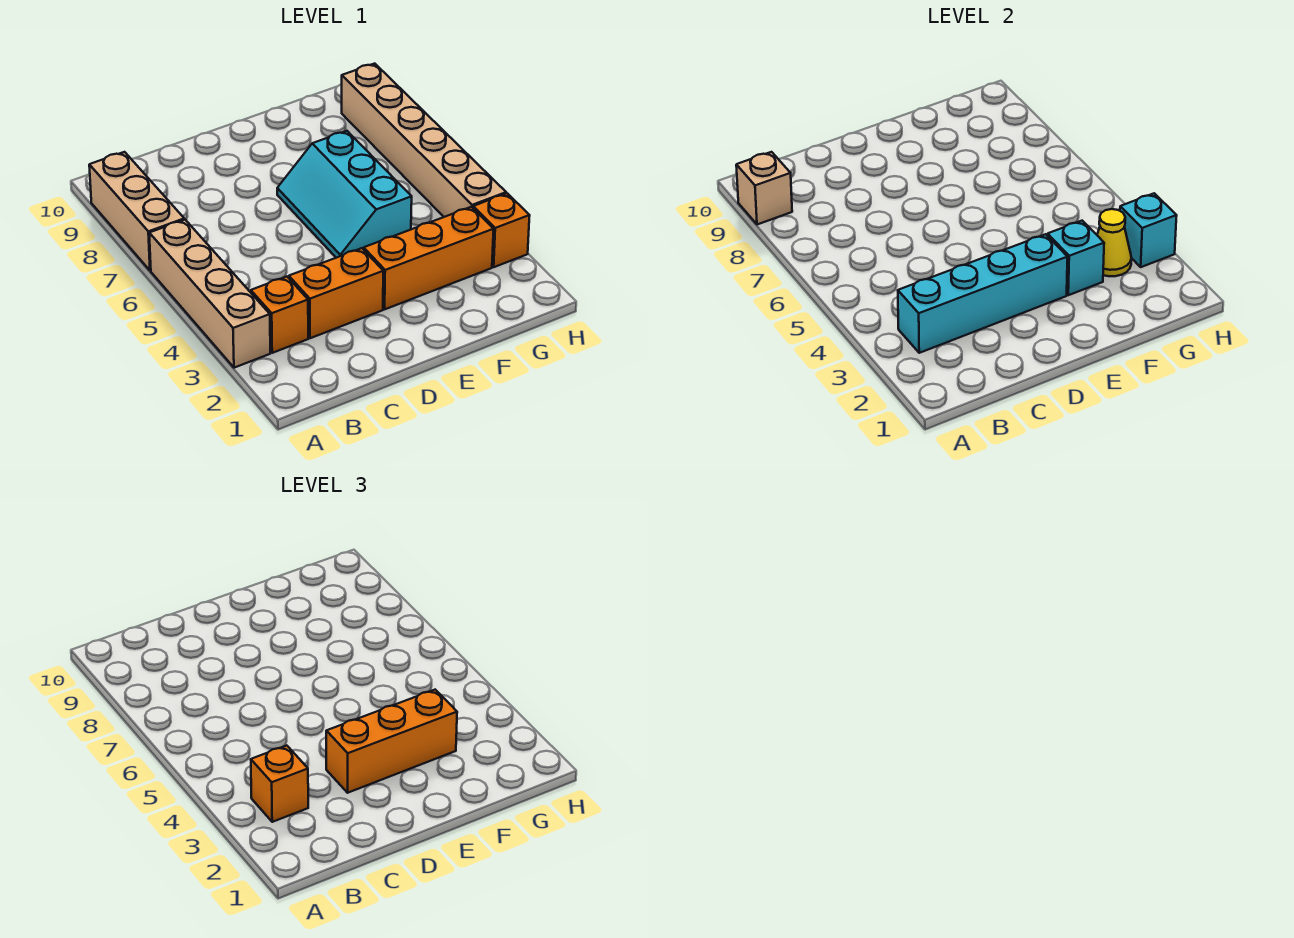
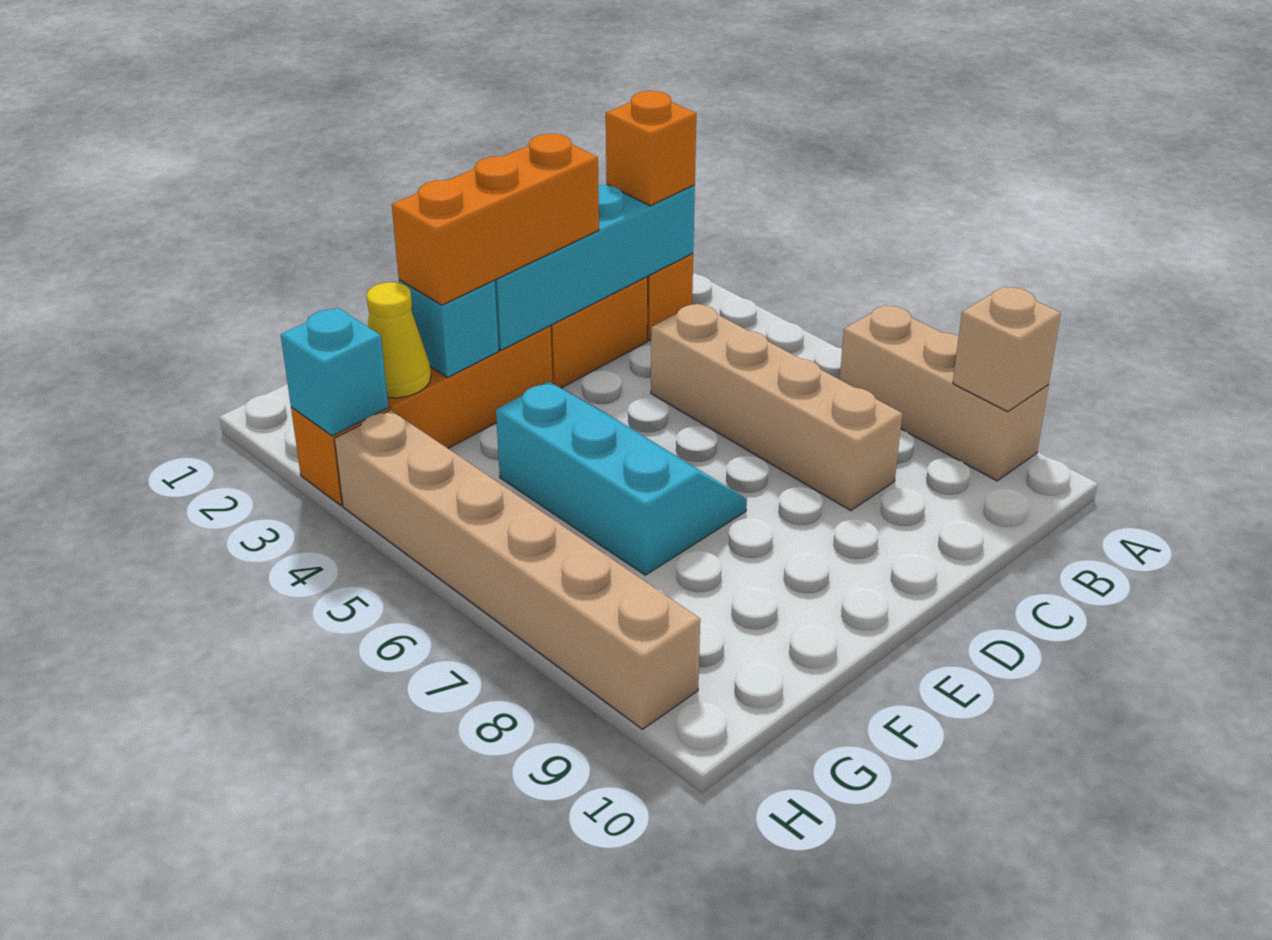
tan brick A3:A6 level 1 -> tan brick C5:C8 level 1

